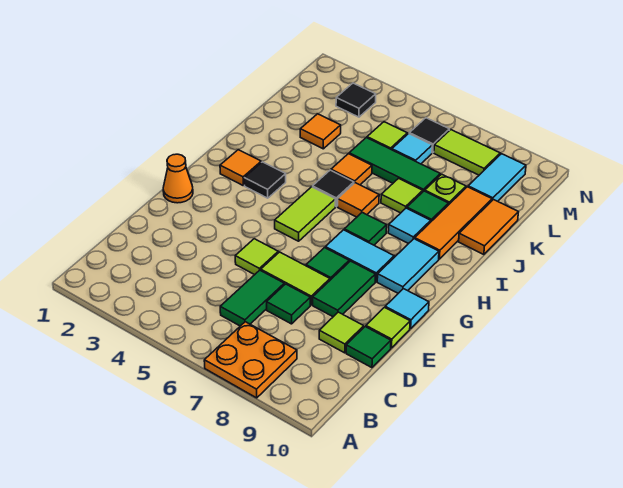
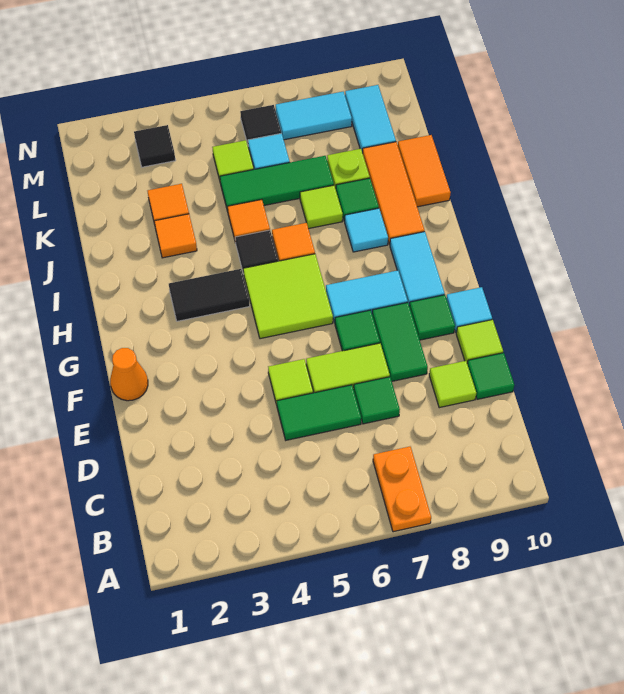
orange plate A7:B8 level 1 -> orange plate A7:B7 level 1
green tile C6:D6 level 1 -> green tile D5:D6 level 1
lime tile G5:H5 level 1 -> lime tile G5:H6 level 1
orange tile H2 level 1 -> orange tile J3 level 1
black tile H3 level 1 -> black tile H3:H4 level 1
green tile H7 level 1 -> green tile F9 level 1
lime tile M7:M8 level 1 -> cyan tile M7:M8 level 1

